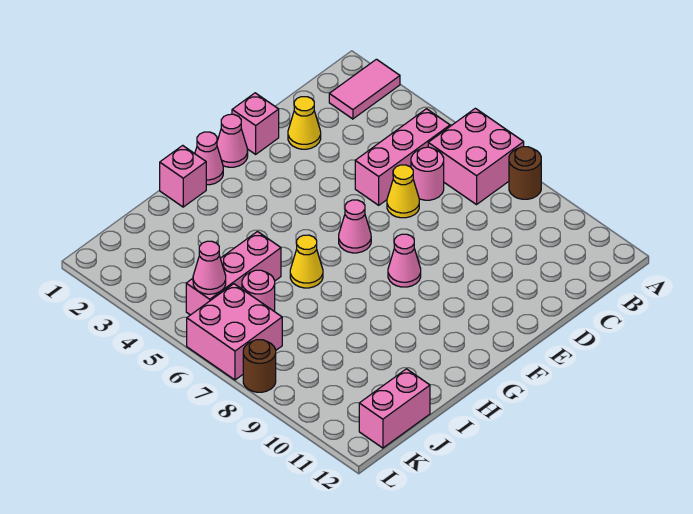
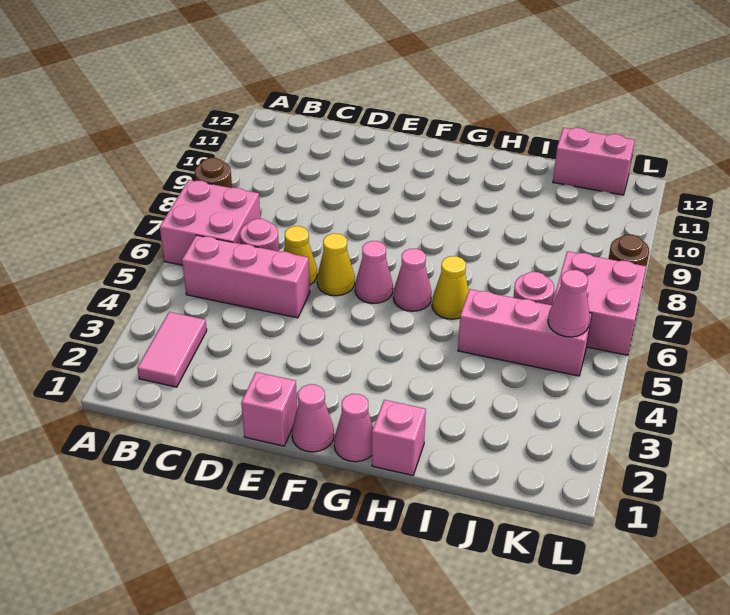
pink tile A2:B2 level 1 -> pink tile B2:B3 level 1
yellow cone D2 level 1 -> yellow cone E6 level 1
pink cone F8 level 1 -> pink cone G6 level 1

